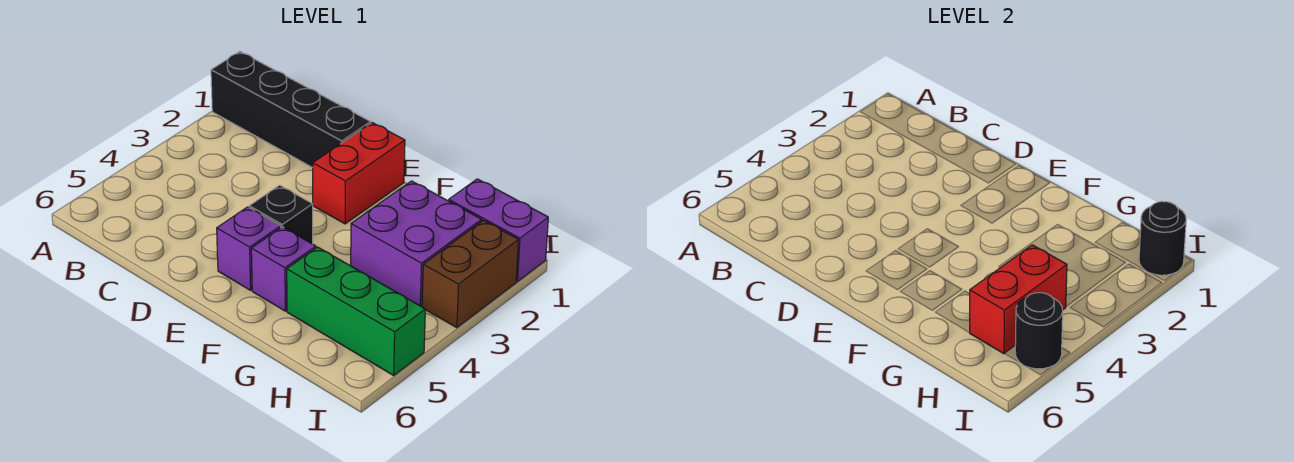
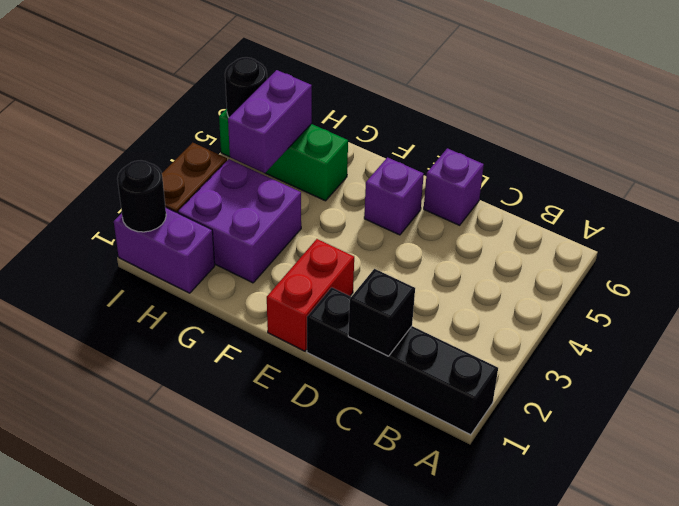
black brick E4 level 1 -> black brick C1 level 2
purple brick F5 level 1 -> purple brick D6 level 1
red brick H4:H5 level 2 -> purple brick H4:H5 level 2

